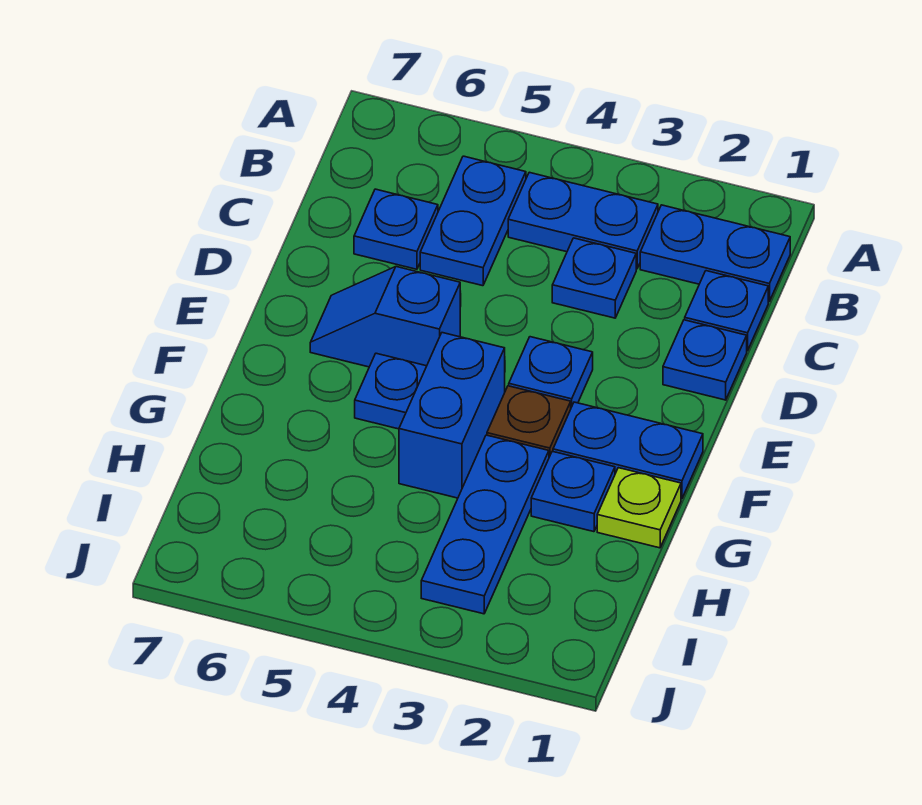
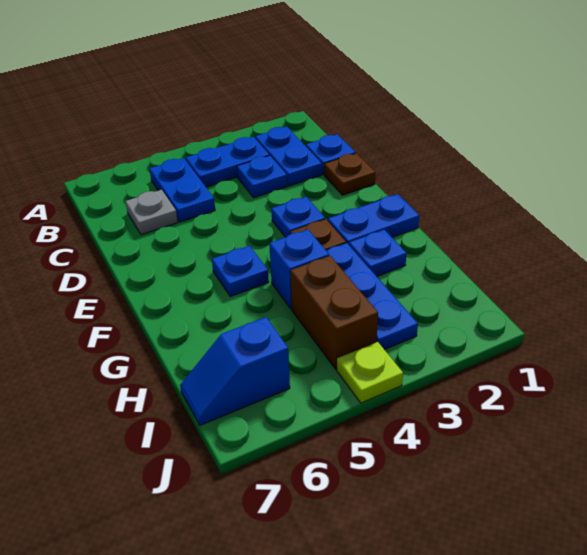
blue plate B1:B2 level 1 -> blue plate B2:C2 level 1
blue plate C6 level 1 -> grey plate C6 level 1
blue plate D1 level 1 -> brown plate D1 level 1
blue slope E5:E6 level 1 top 5 -> blue slope I6:I7 level 1 top 6
blue brick F4:G4 level 1 -> blue brick G4 level 1
lime plate G1 level 1 -> lime plate J4 level 1
none -> brown brick H4:I4 level 1

